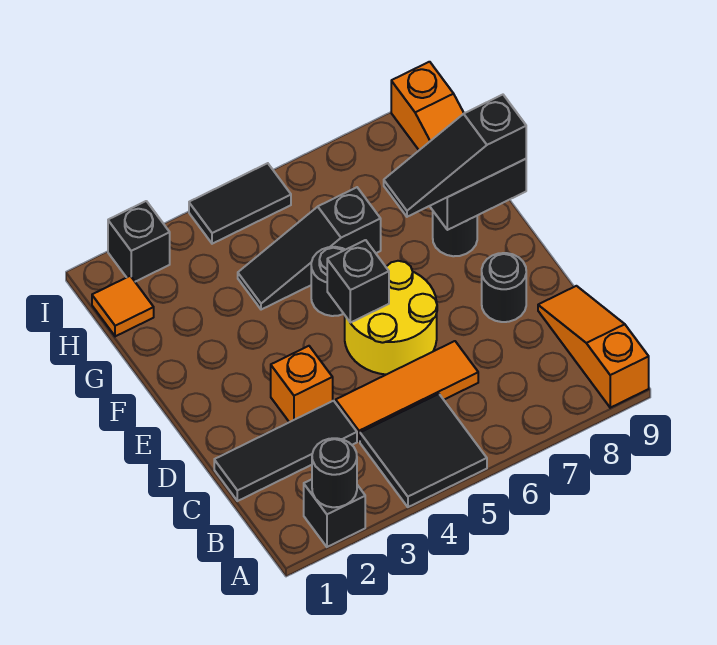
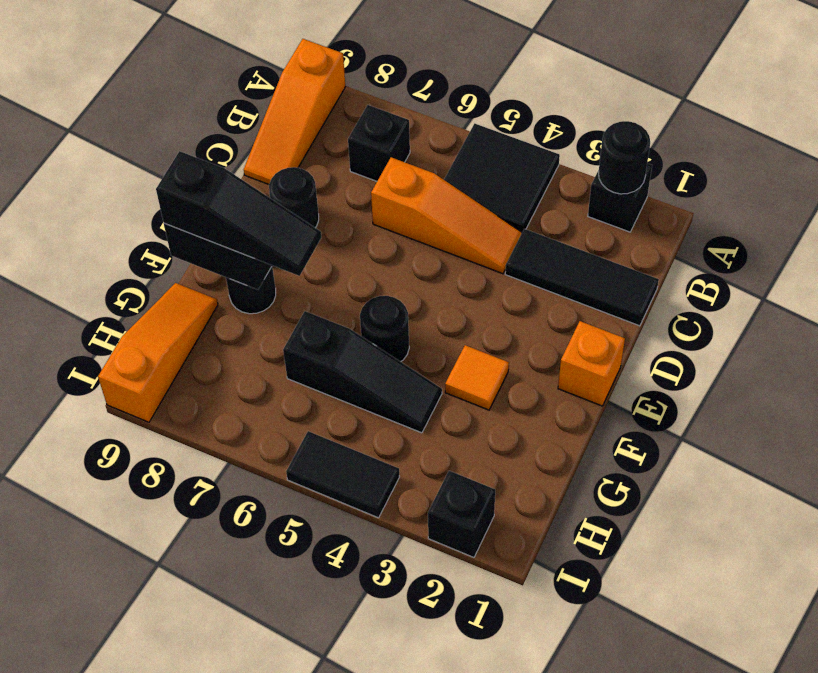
orange tile C4:C6 level 1 -> orange slope C4:C6 level 1 top 6
orange brick D3 level 1 -> orange brick E1 level 1
yellow round brick D5:E6 level 1 -> none
black brick E5 level 2 -> black brick B7 level 1
orange tile H1 level 1 -> orange tile F3 level 1

